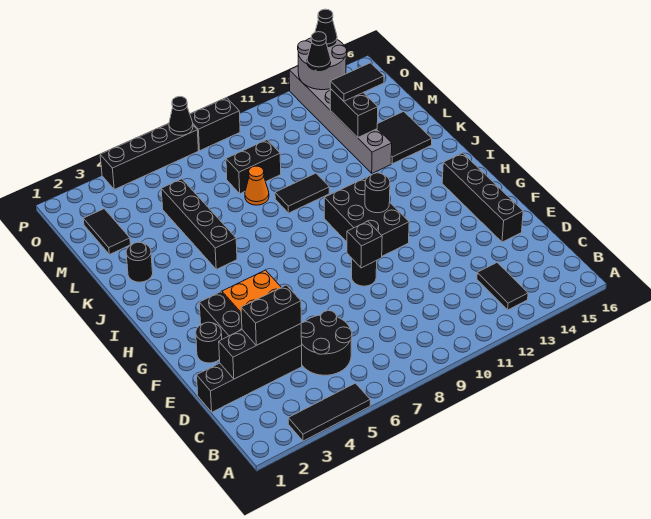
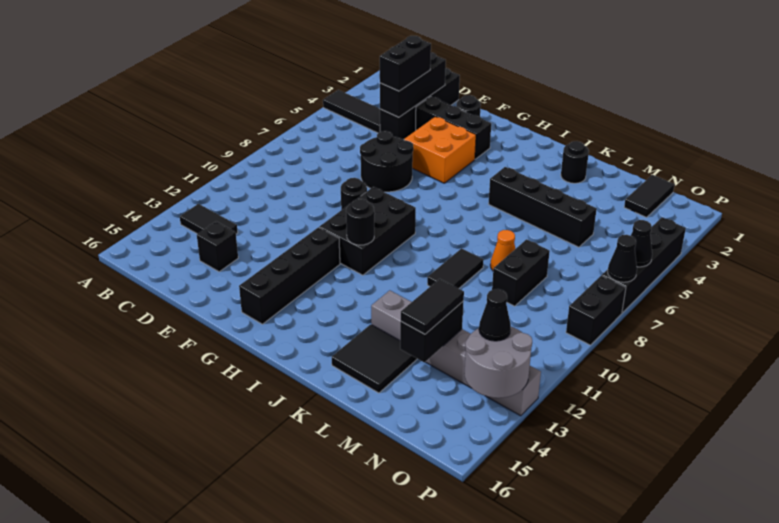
black tile A3:A5 level 1 -> black tile A4:C4 level 1
black round brick C5:D6 level 1 -> black round brick E6:F7 level 1
black brick E15:H15 level 1 -> black brick G12:G15 level 1
black brick F9 level 2 -> black brick D14 level 1
black brick G10:I11 level 1 -> black brick G9:H11 level 1
black brick L13:M13 level 2 -> black brick M13:M14 level 2
black tile M2:N2 level 1 -> black tile N1:N2 level 1
black cone P14 level 3 -> black cone P6 level 2

